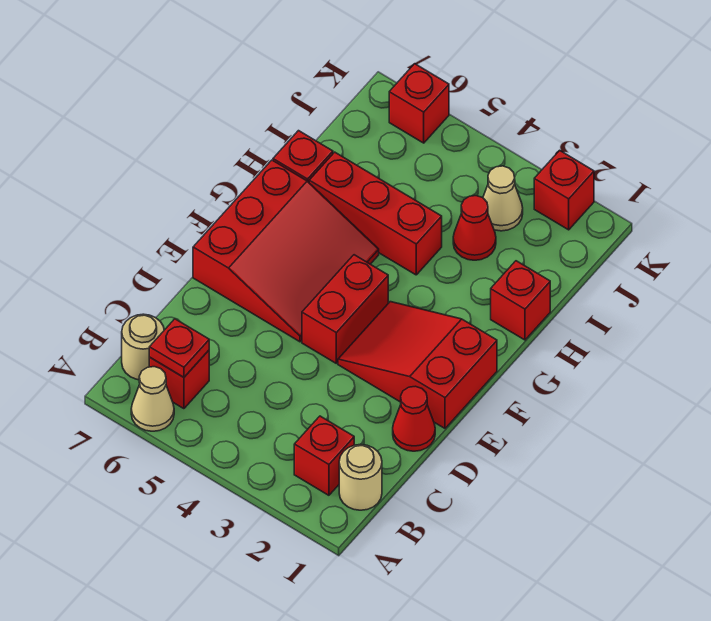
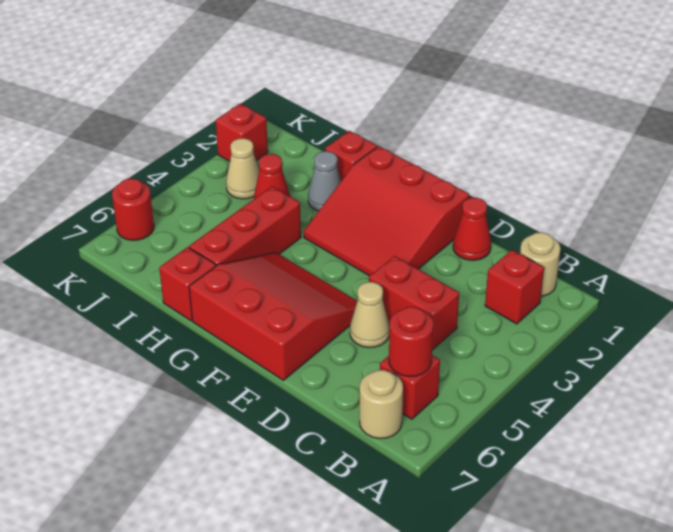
tan cone A6 level 1 -> tan cone D5 level 1
red plate B6 level 2 -> red round brick B6 level 2
red slope E1:F3 level 1 top 1 -> red slope E1:G3 level 1 top 1
red brick E4:F4 level 1 -> red brick C4:D4 level 1
none -> grey cone H2 level 1
red brick K6 level 1 -> red round brick K6 level 1

